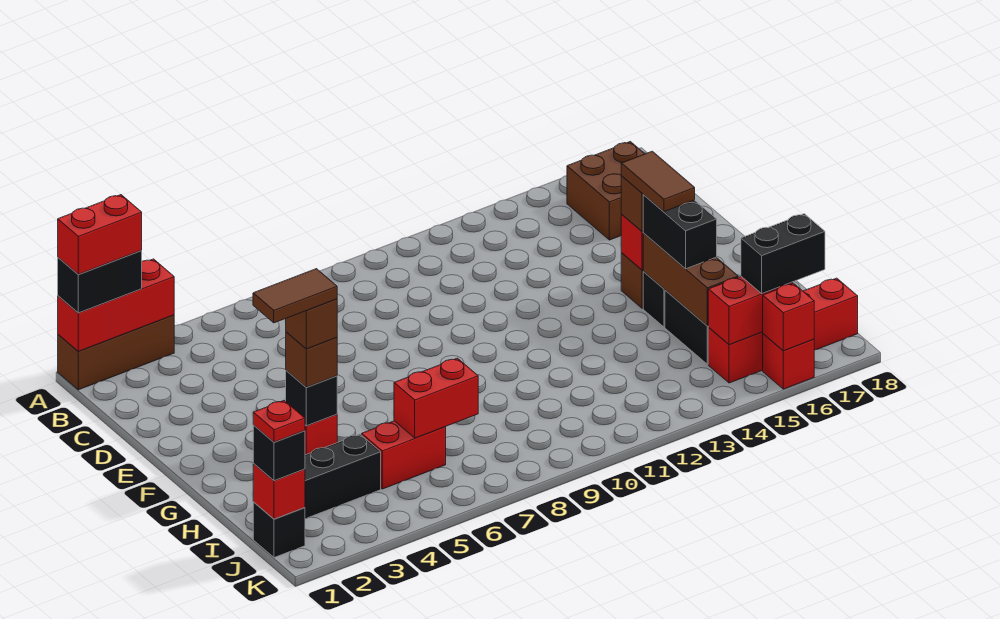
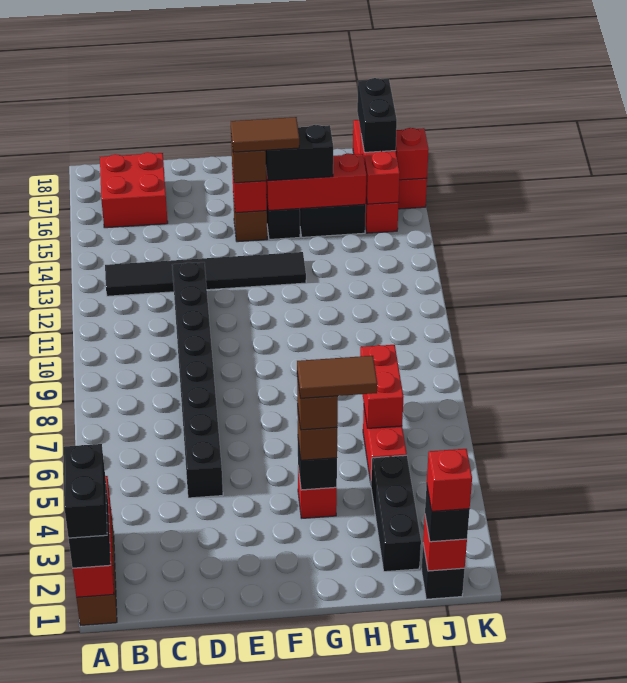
red brick A1:A2 level 4 -> black brick A1:A2 level 4
none -> black tile B13:G13 level 1
brown brick B16:C17 level 1 -> red brick B16:C17 level 1
none -> black brick D5:D12 level 1
brown tile G3:G4 level 5 -> brown tile G4:H4 level 5
brown brick G15:I15 level 2 -> red brick G15:I15 level 2
red plate J1 level 4 -> red brick J1 level 4

